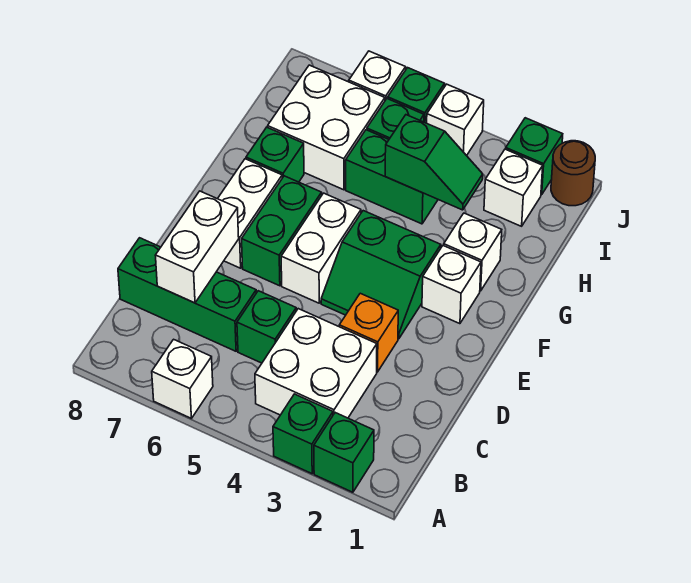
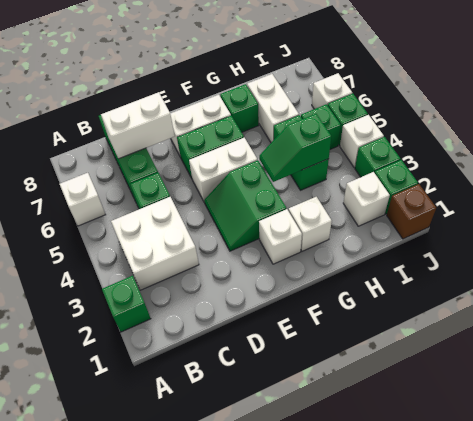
green brick A3 level 1 -> green brick J3 level 1
orange brick D3 level 1 -> none
green slope H3:H4 level 2 top 4 -> green slope G4:H4 level 2 top H
white brick H6:I7 level 1 -> white brick H6:H7 level 1
brown round brick J1 level 1 -> brown brick J1 level 1

